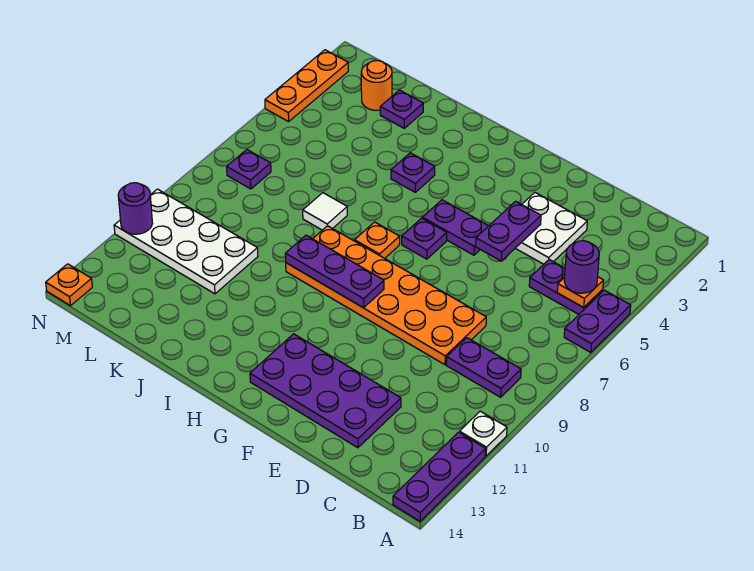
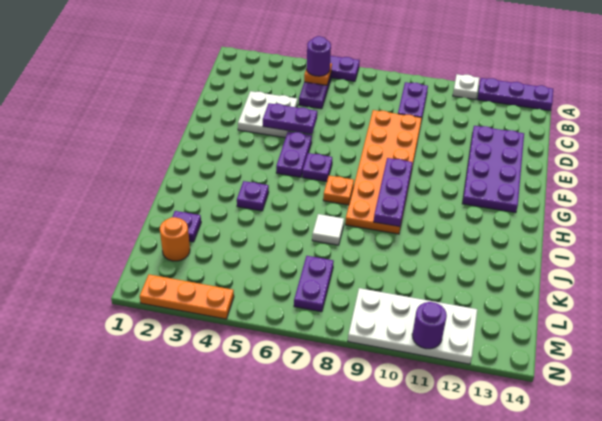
white plate K10:N11 level 1 -> white plate M9:N12 level 1
purple plate M7 level 1 -> purple plate L7:M7 level 1
orange plate N14 level 1 -> none

